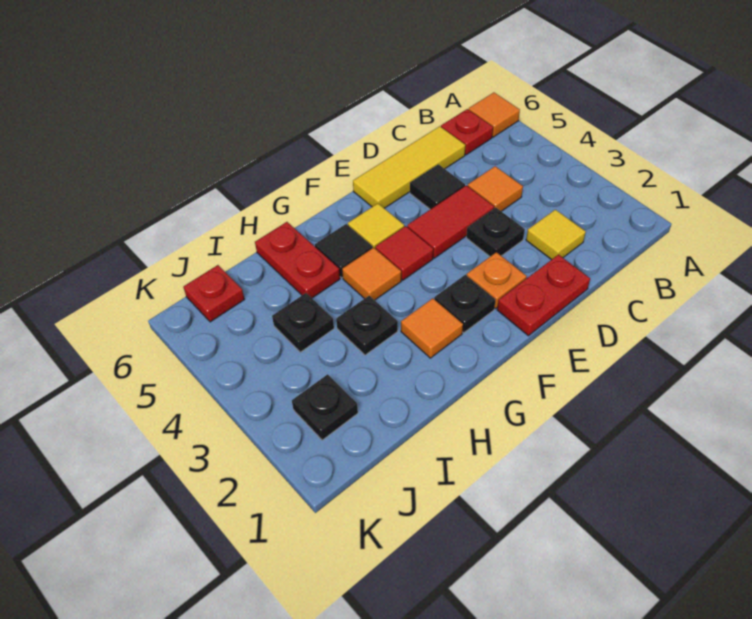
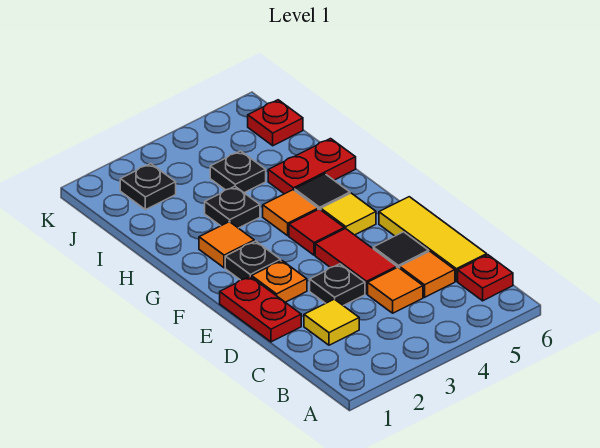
orange tile A6 level 1 -> orange tile C5 level 1

